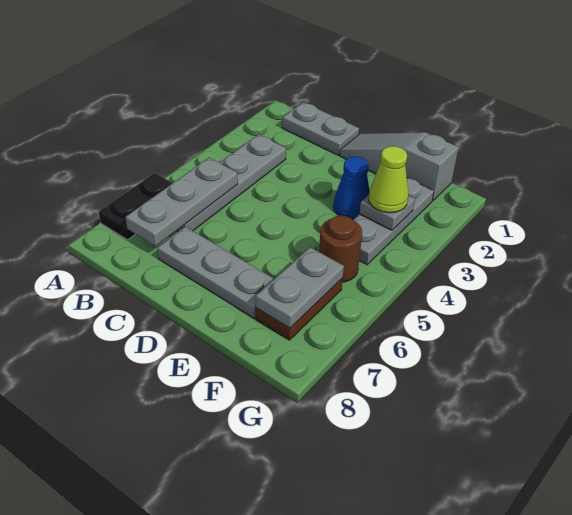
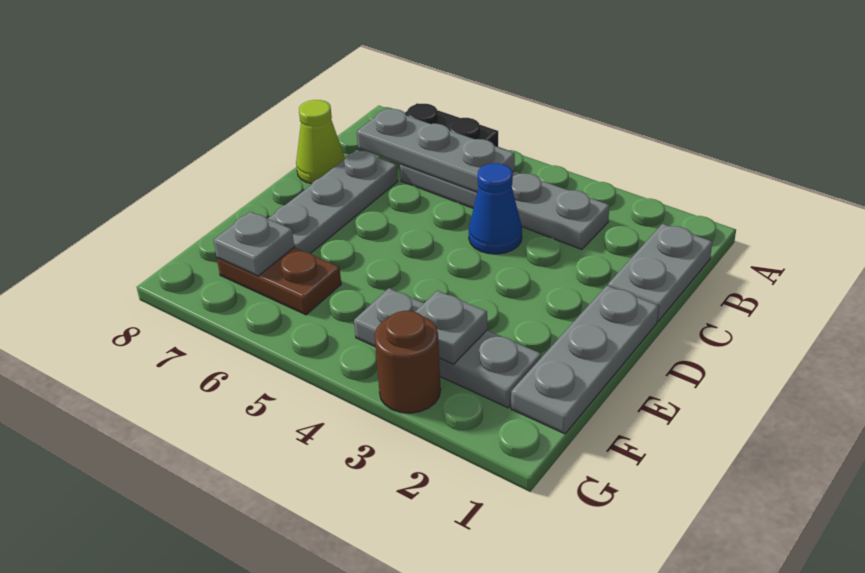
grey slope D1:F1 level 1 top F -> grey plate D1:F1 level 1
blue cone E3 level 1 -> blue cone C4 level 1
lime cone F3 level 3 -> lime cone C8 level 1
brown round brick F5 level 1 -> brown round brick G3 level 1
grey plate F6:F7 level 2 -> grey plate F7 level 2

